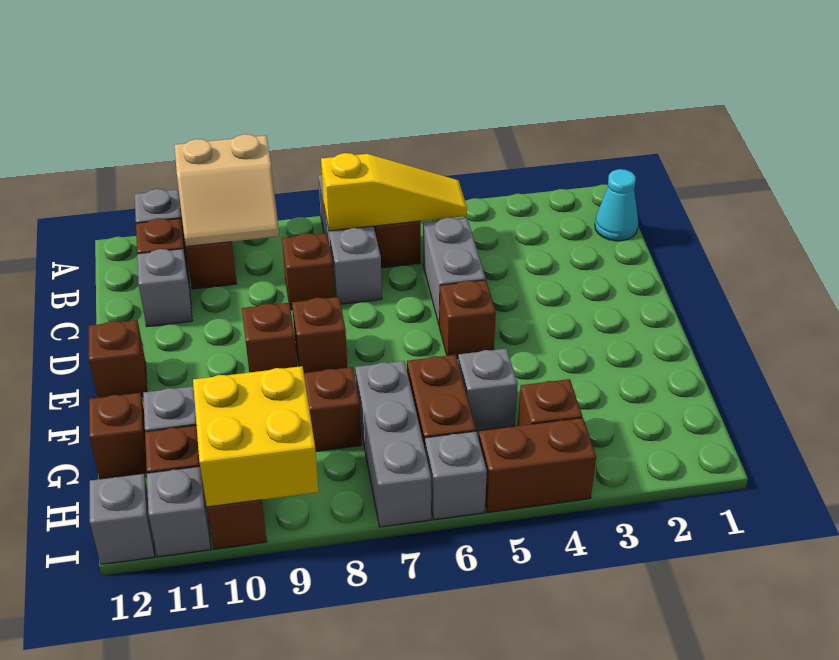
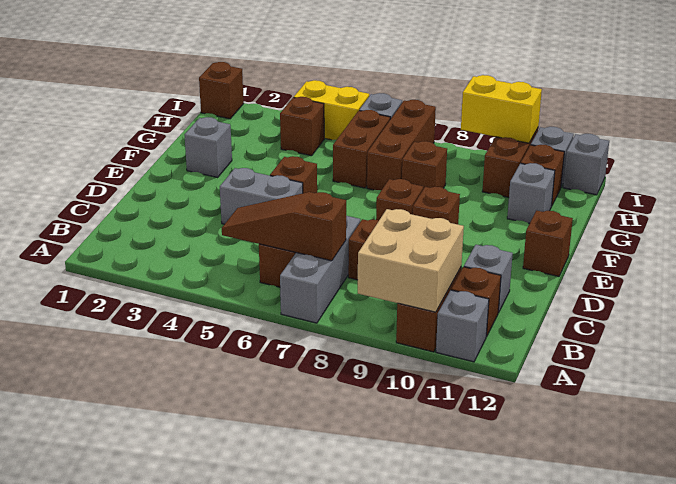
tan slope A9:B10 level 2 top A -> tan brick A9:B10 level 2
cyan cone B1 level 1 -> none
yellow slope B5:B7 level 2 top 7 -> brown slope B5:B7 level 2 top 7
grey brick C5:D5 level 1 -> grey brick D4:D5 level 1
grey brick G5 level 1 -> grey brick F2 level 1
grey brick G7:I7 level 1 -> brown brick G7:I7 level 1
brown brick G12 level 1 -> brown brick I1 level 1
yellow brick H9:I10 level 2 -> yellow brick I9:I10 level 2
brown brick I4:I5 level 1 -> yellow brick I4:I5 level 1

